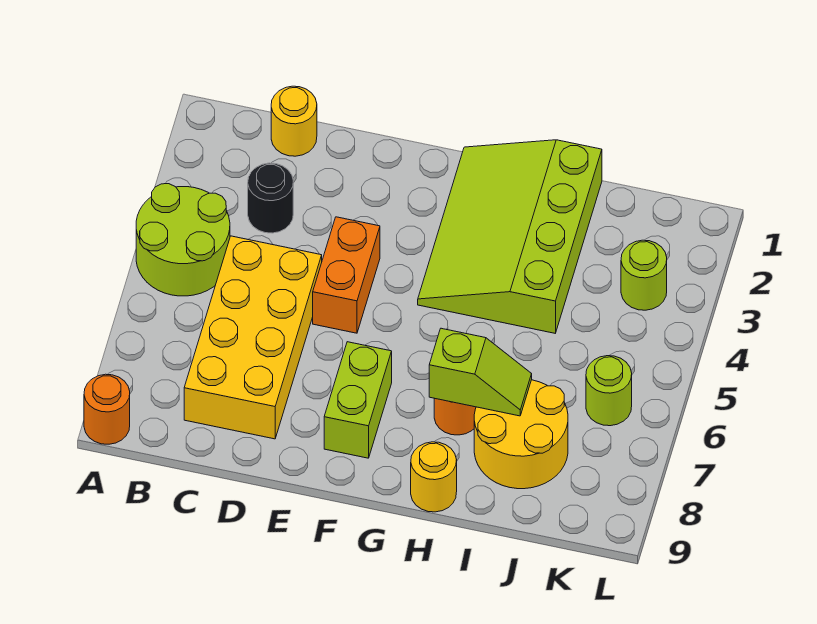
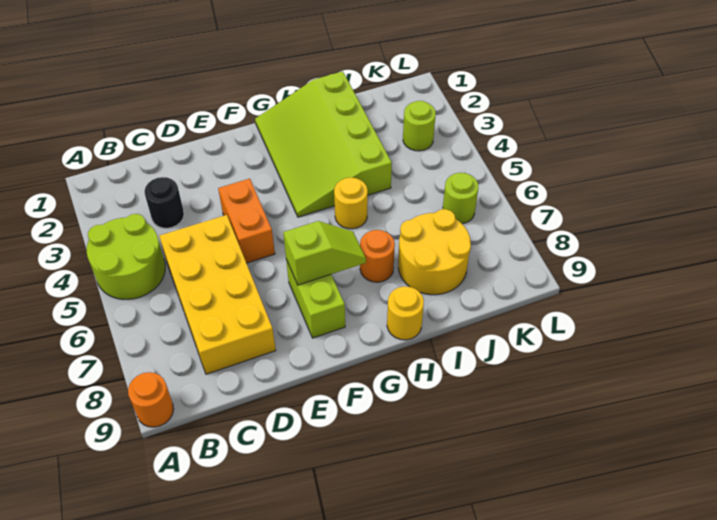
yellow round brick C1 level 1 -> yellow round brick H5 level 1
lime slope H7:I7 level 2 top H -> lime slope F7:G7 level 2 top F

